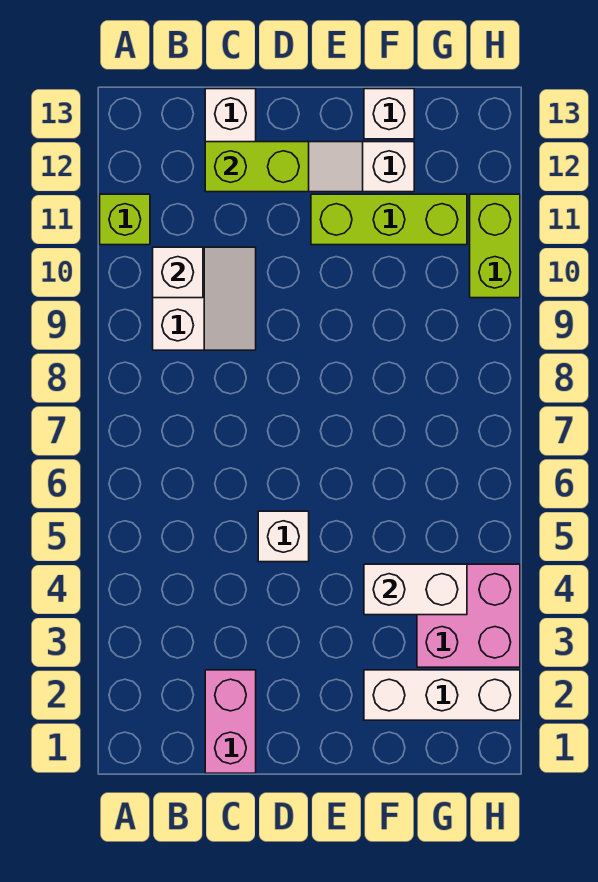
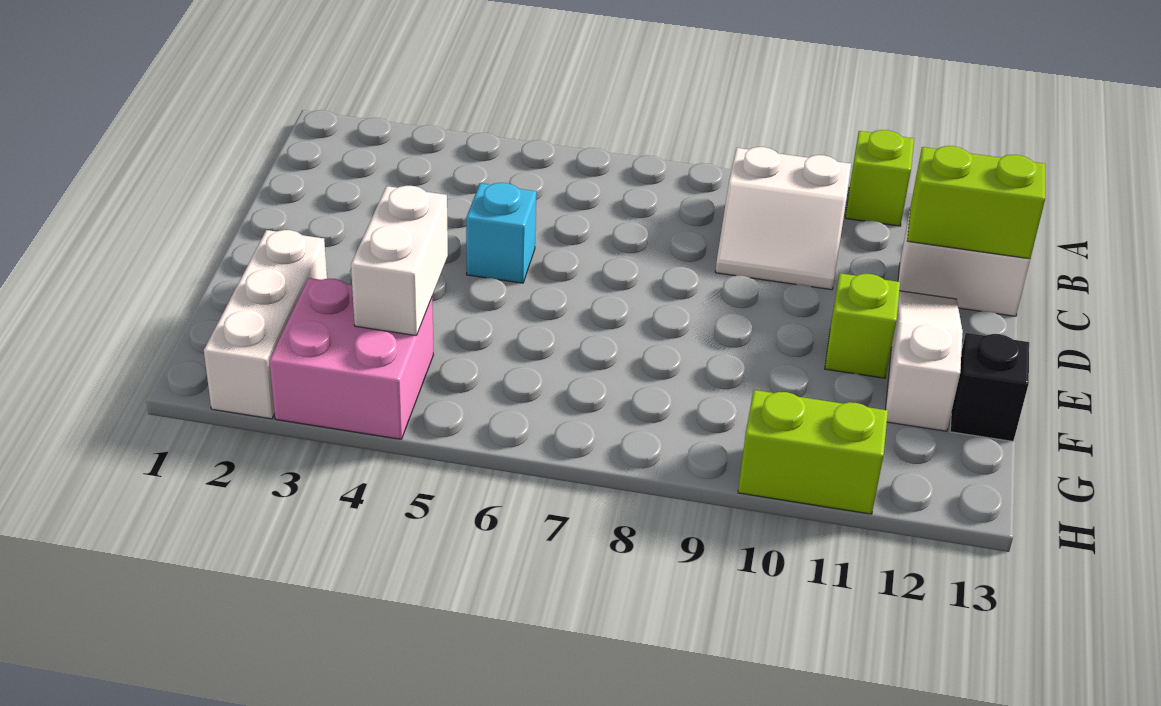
white brick B10 level 2 -> none
pink brick C1:C2 level 1 -> none
lime brick C12:D12 level 2 -> lime brick C12:C13 level 2
white brick D5 level 1 -> cyan brick D5 level 1
lime brick E11:G11 level 1 -> lime brick E11 level 1
white brick F13 level 1 -> black brick F13 level 1

